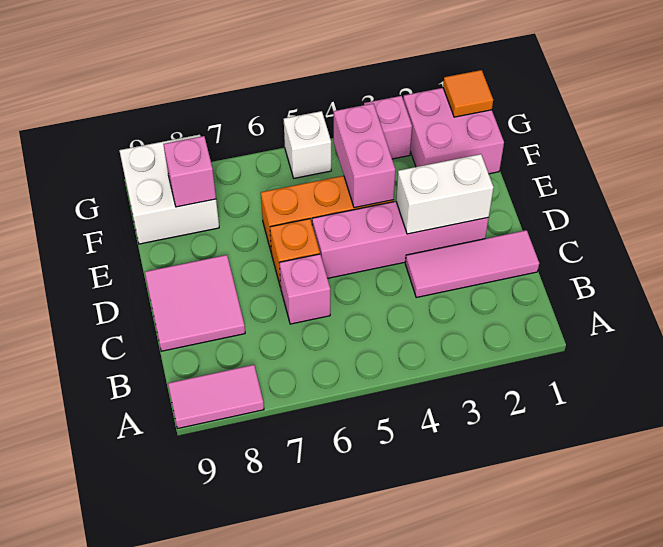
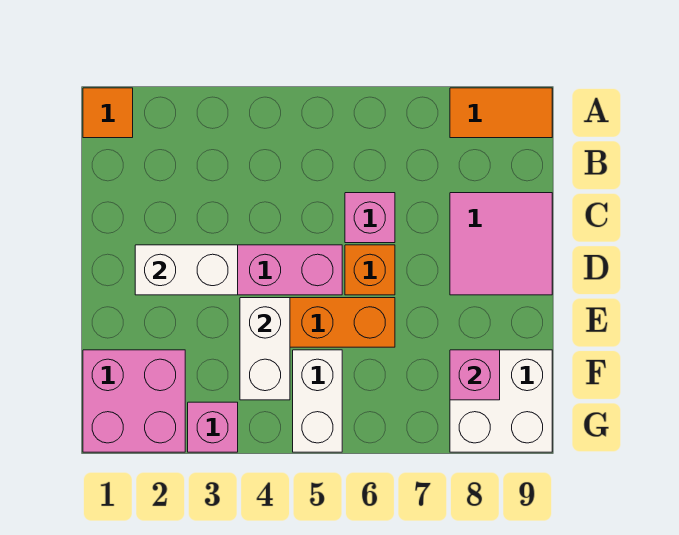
pink tile A8:A9 level 1 -> orange tile A8:A9 level 1
pink tile C1:C3 level 1 -> none
pink brick E4:F4 level 2 -> white brick E4:F4 level 2
orange tile G1 level 2 -> orange tile A1 level 1
white brick G5 level 1 -> white brick F5:G5 level 1

